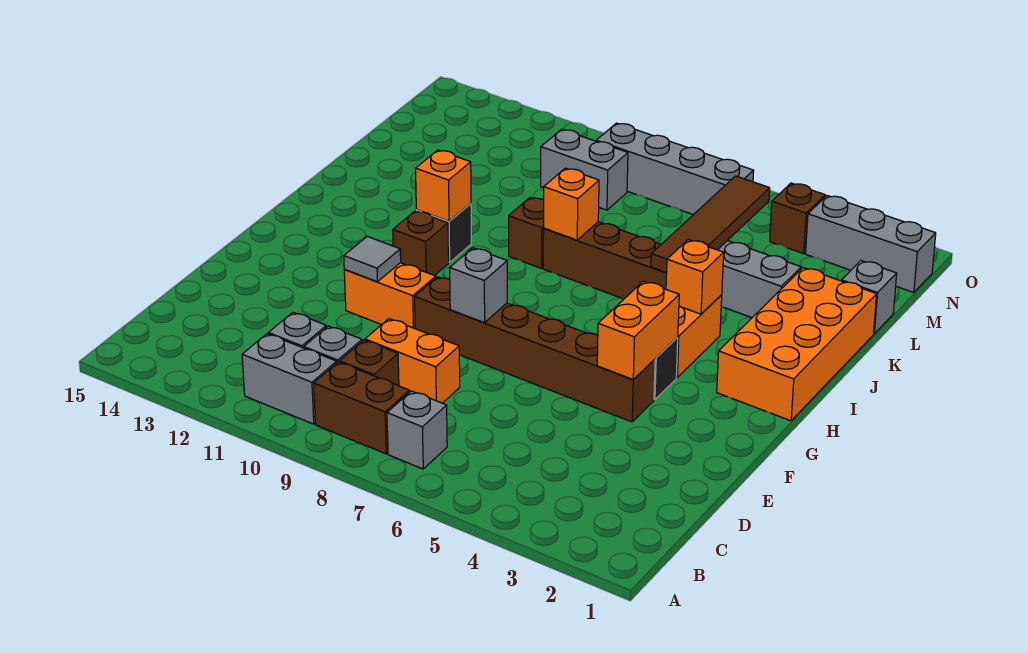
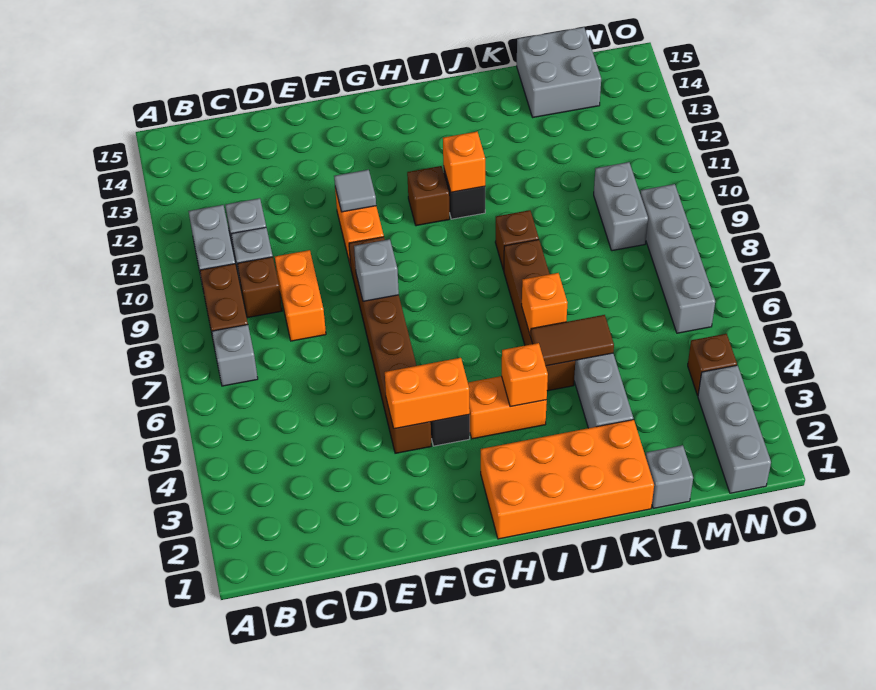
brown tile J5:M5 level 2 -> brown tile J5:K5 level 2
orange brick J8 level 2 -> orange brick J6 level 2
none -> grey brick L14:M15 level 1

